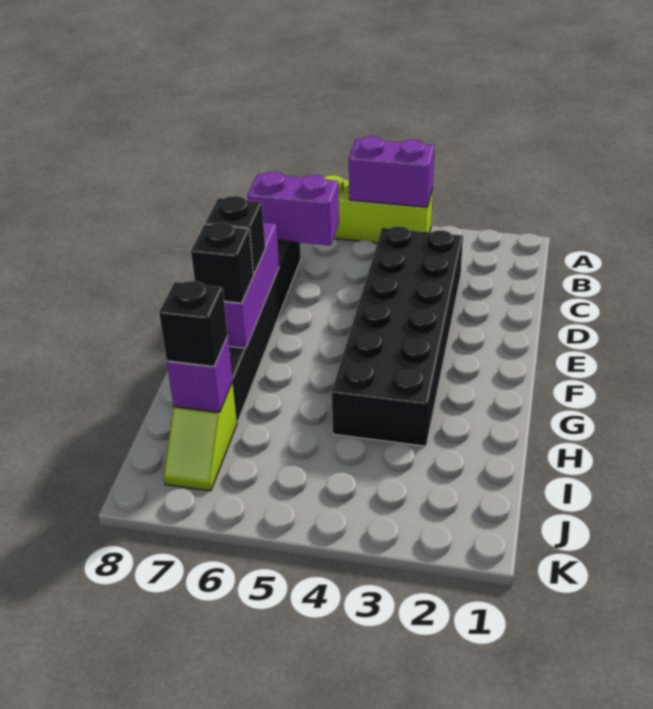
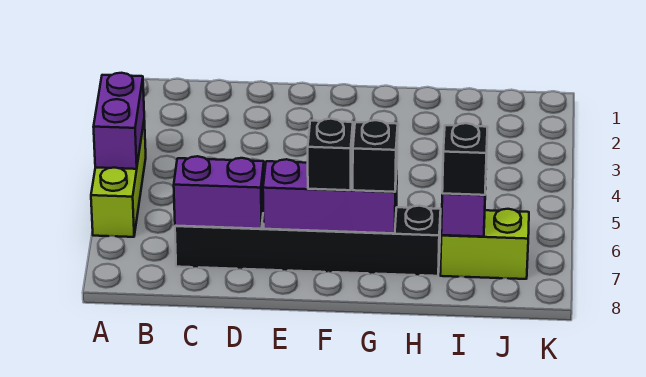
black brick C3:H4 level 1 -> none
purple brick C6:C7 level 2 -> purple brick C7:D7 level 2
lime slope I7:J7 level 1 top I -> lime brick I7:J7 level 1

